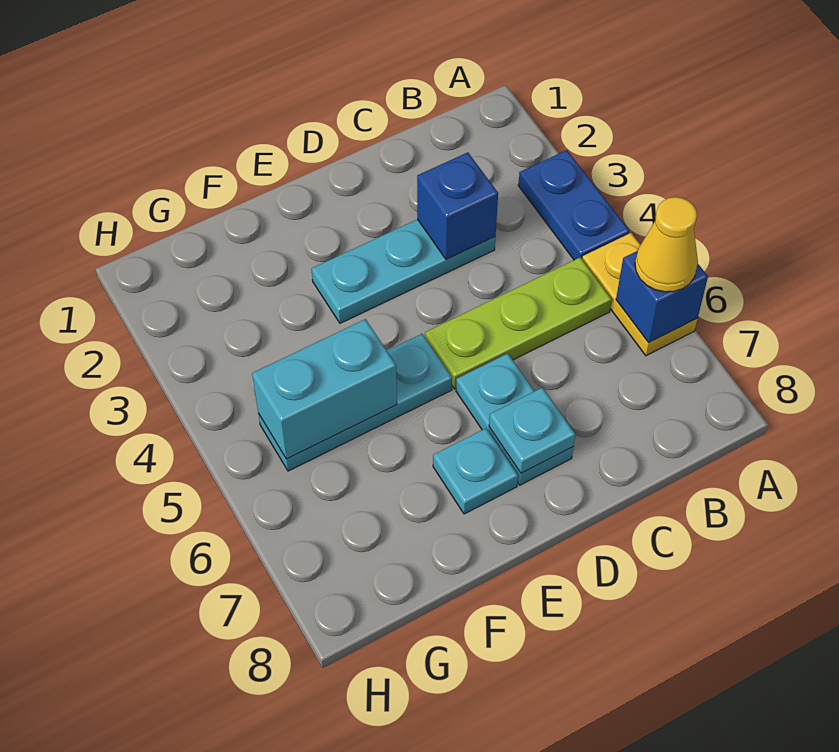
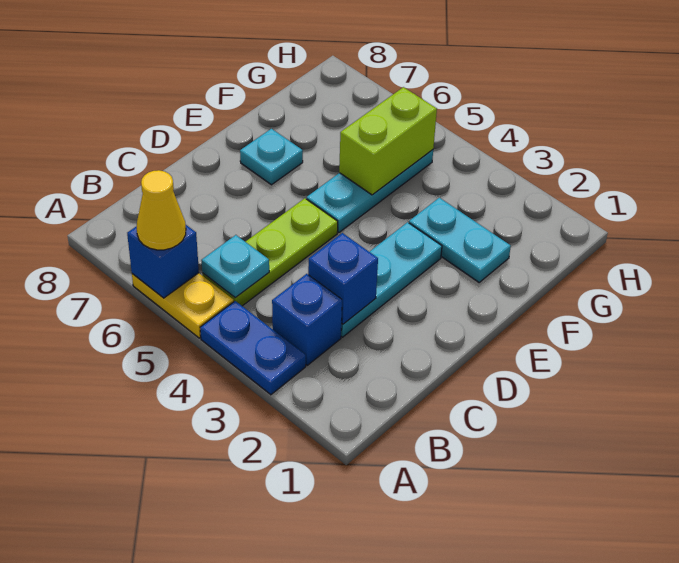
none -> blue brick B3 level 1
cyan plate D6:D7 level 1 -> cyan plate F2:F3 level 1
cyan plate D7 level 2 -> cyan plate B5 level 2
cyan brick F5:G5 level 2 -> lime brick F5:G5 level 2

